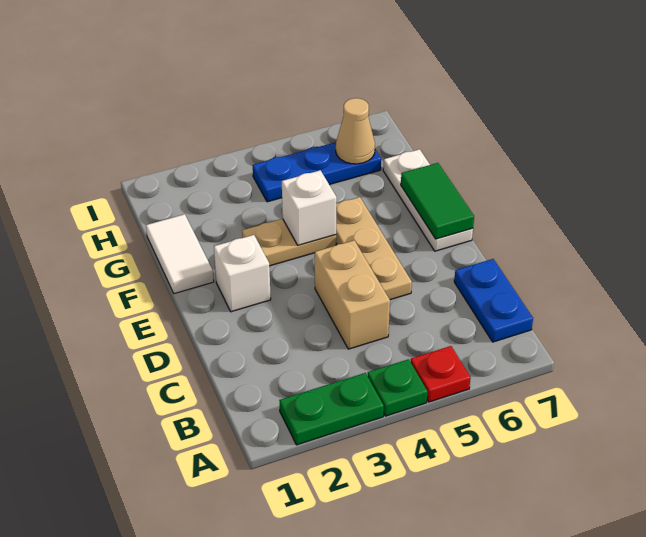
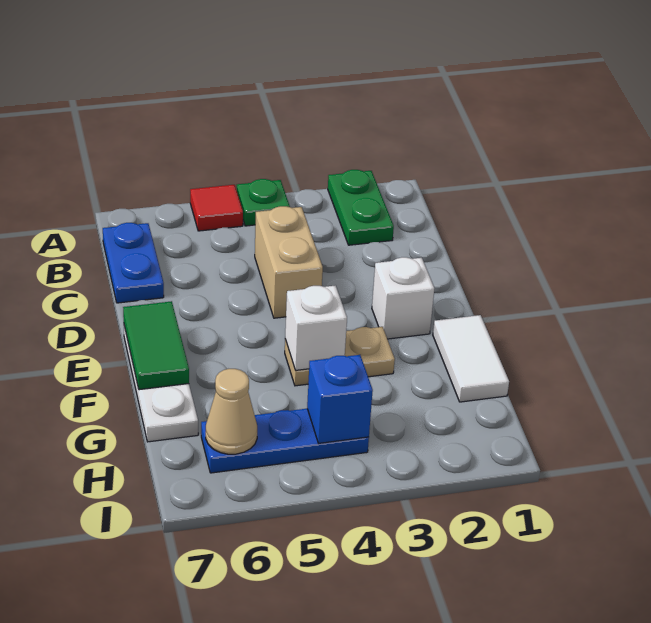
green plate A2:A3 level 1 -> green plate A2:B2 level 1
red plate A5 level 1 -> red tile A5 level 1
tan plate D5:F5 level 1 -> none
none -> blue brick H4 level 2

